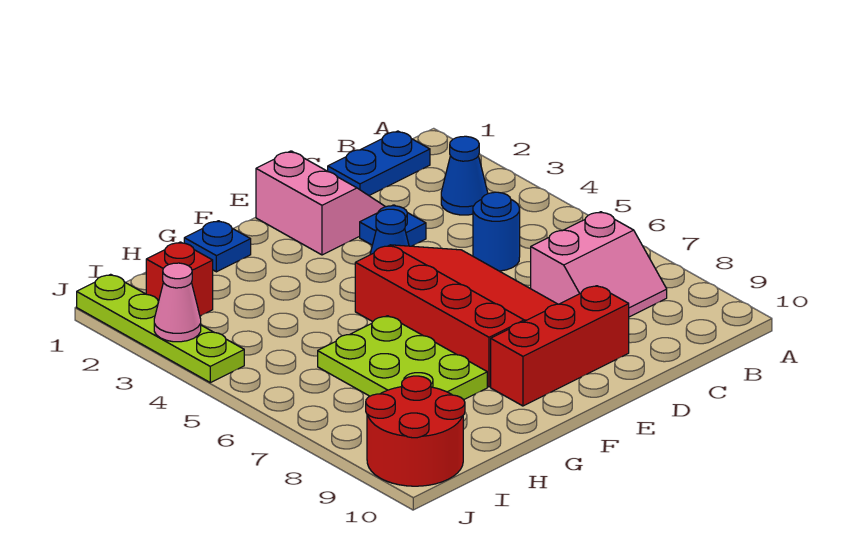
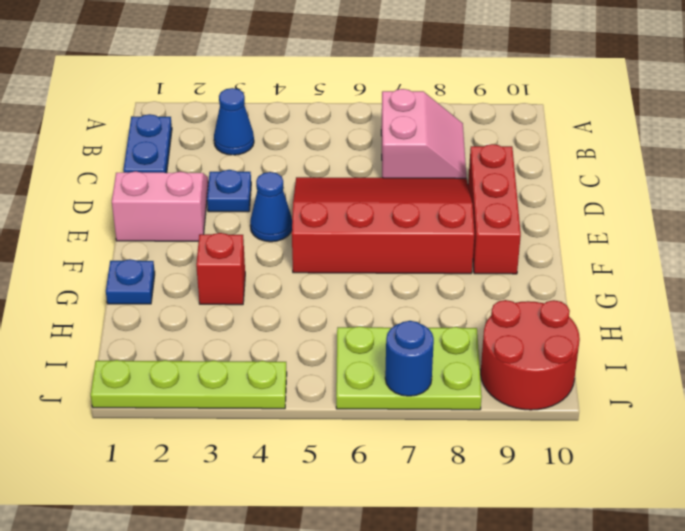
blue round brick C5 level 1 -> blue round brick J7 level 2
lime plate G6:H8 level 1 -> lime plate I6:J8 level 1
red brick I2 level 1 -> red brick G3 level 1
pink cone J3 level 2 -> none

